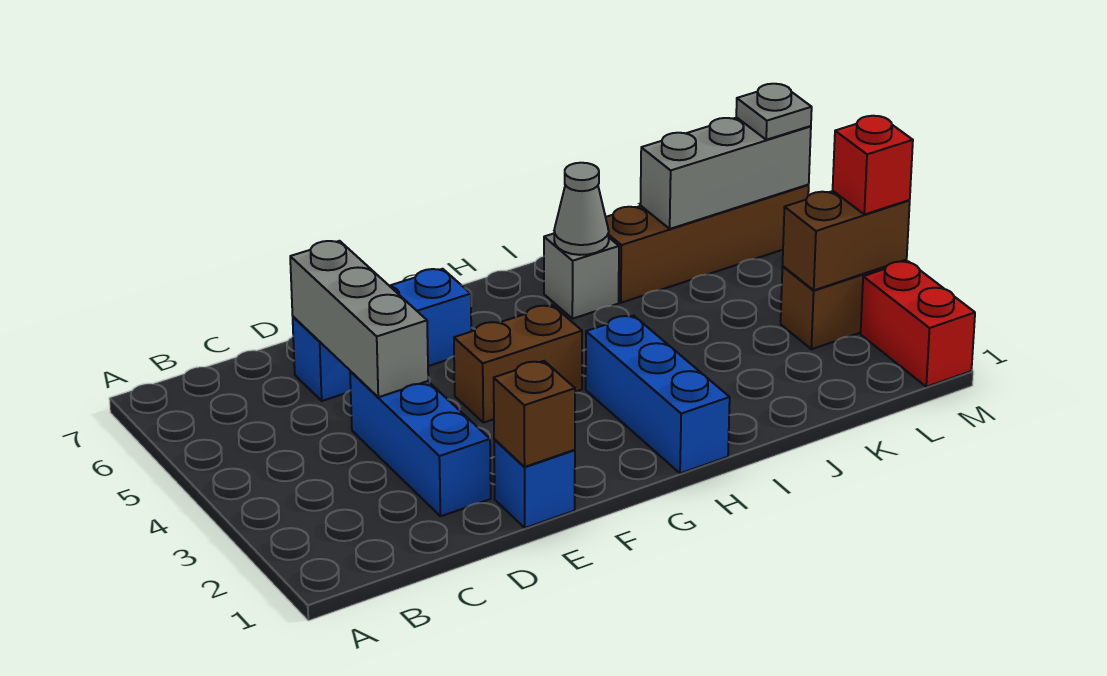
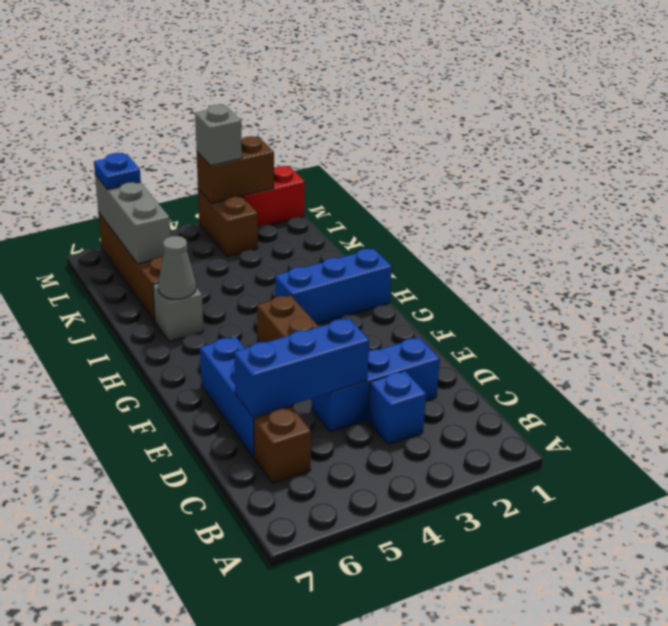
grey brick D4:D6 level 2 -> blue brick D4:D6 level 2
blue brick E1 level 1 -> blue brick C3 level 1
brown brick E1 level 2 -> brown brick C6 level 1
brown brick L3:M3 level 2 -> brown brick M2:M3 level 2
red brick M3 level 3 -> grey brick M3 level 3
grey plate M6 level 3 -> blue plate M6 level 3

